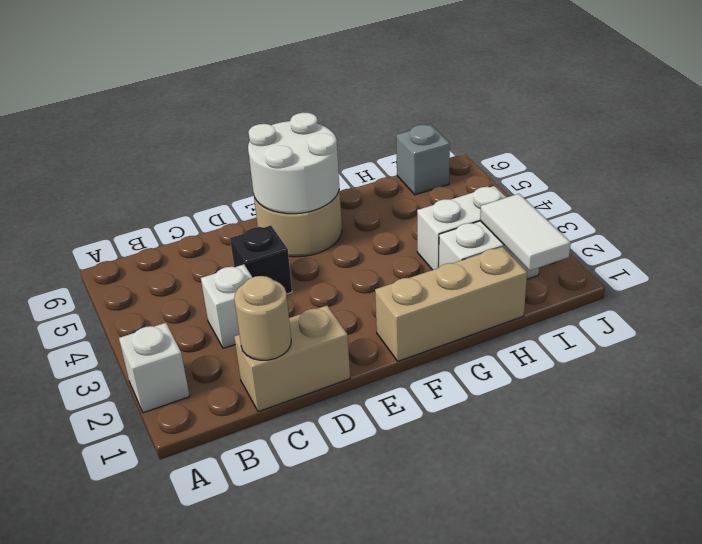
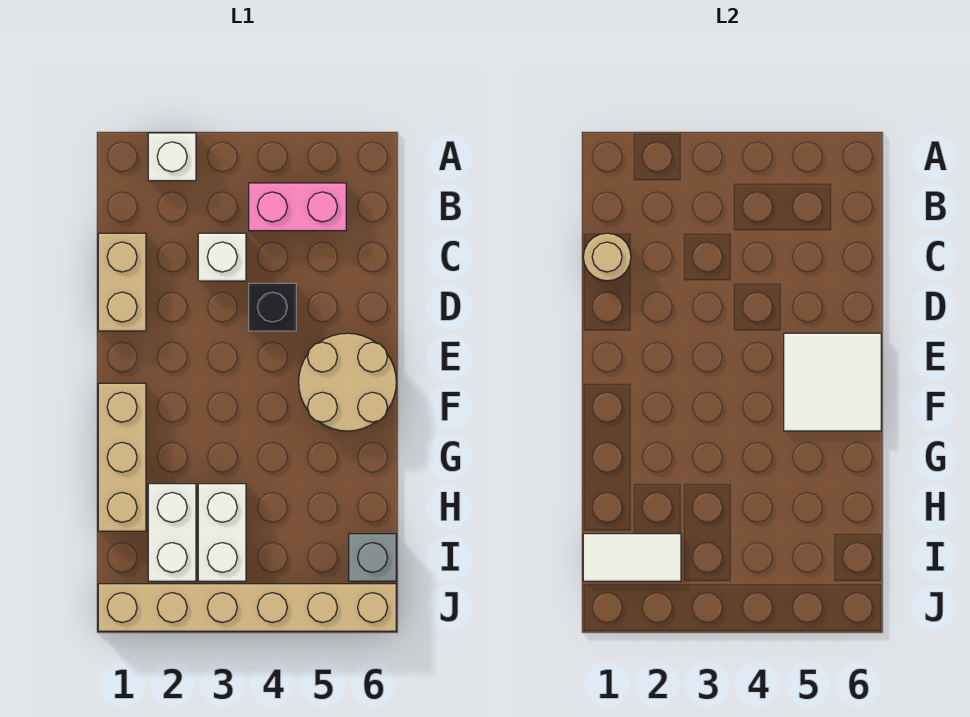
none -> pink brick B4:B5 level 1
white round brick E5:F6 level 2 -> white tile E5:F6 level 2
none -> tan brick J1:J6 level 1

